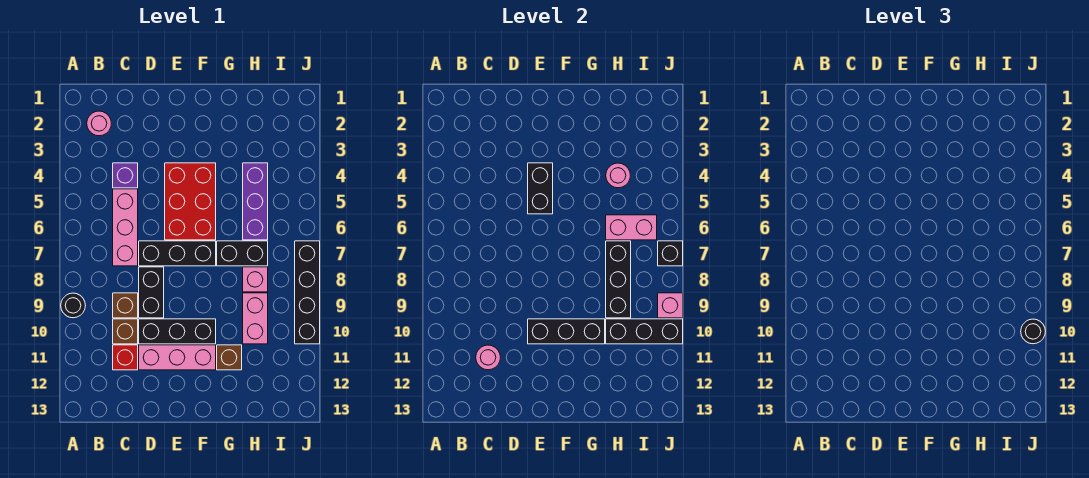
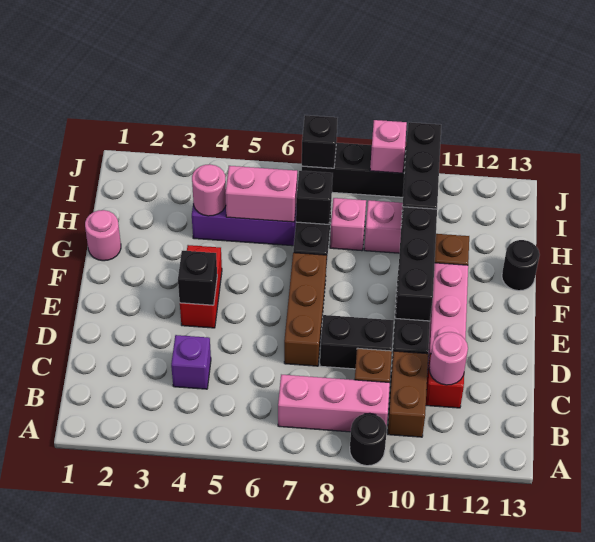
pink round brick B2 level 1 -> pink round brick G1 level 1
pink brick C5:C7 level 1 -> pink brick B7:B9 level 1
brown brick C10 level 1 -> brown brick B10:C10 level 1
black brick D7:F7 level 1 -> brown brick D7:F7 level 1
red brick E4:F6 level 1 -> red brick E4:F4 level 1
black brick E4:E5 level 2 -> black brick E4 level 2
pink brick H6:I6 level 2 -> pink brick H5:H6 level 2
black brick H7:H9 level 2 -> black brick H7 level 2
black round brick J10 level 3 -> black round brick G13 level 1

